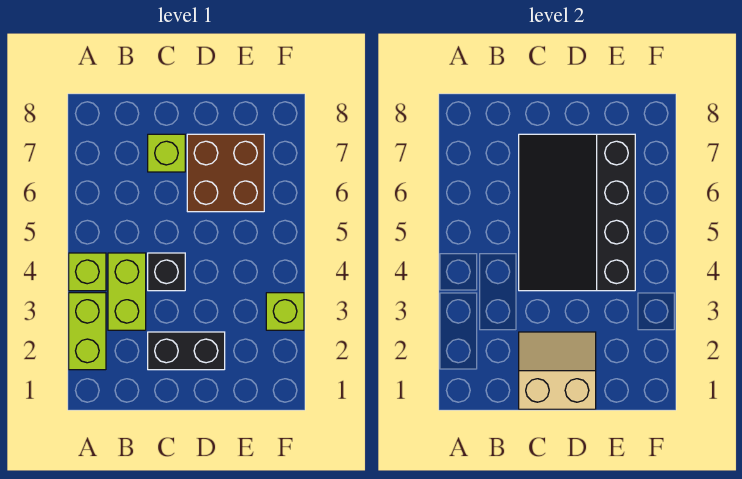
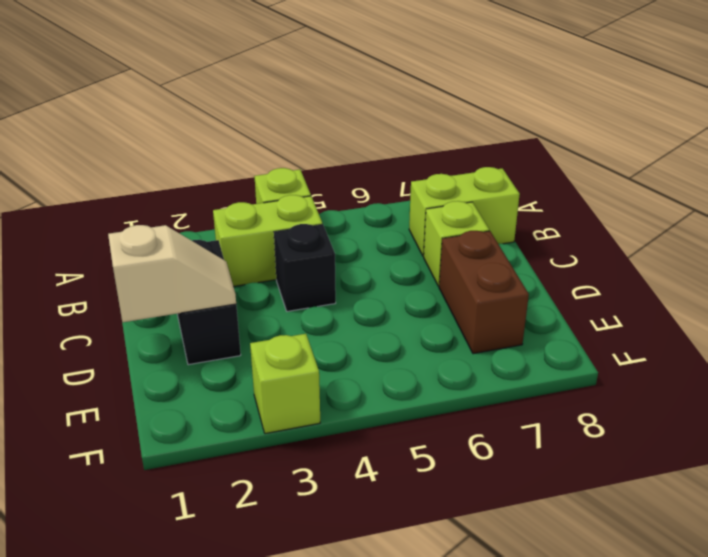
lime brick A2:A3 level 1 -> lime brick B7:B8 level 1
tan slope C1:D2 level 2 top 1 -> tan slope D1:D2 level 2 top 1
black slope C4:E7 level 2 top E -> none
brown brick D6:E7 level 1 -> brown brick D7:E7 level 1

